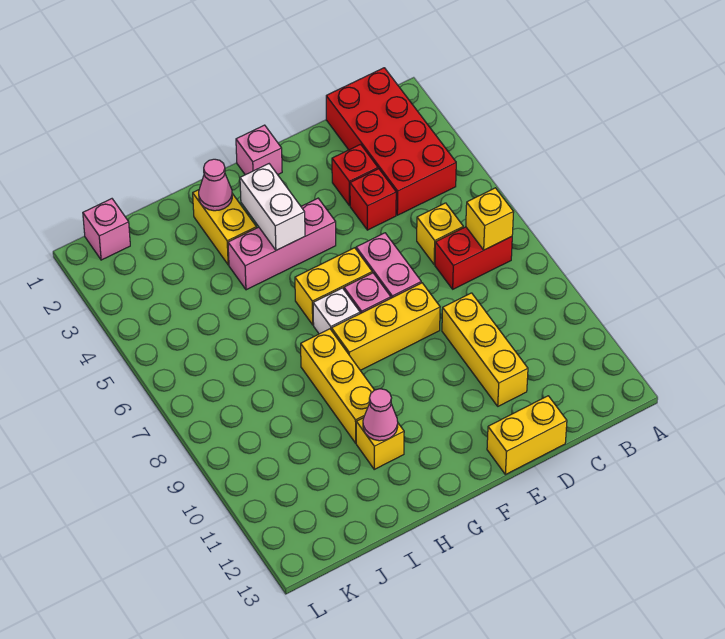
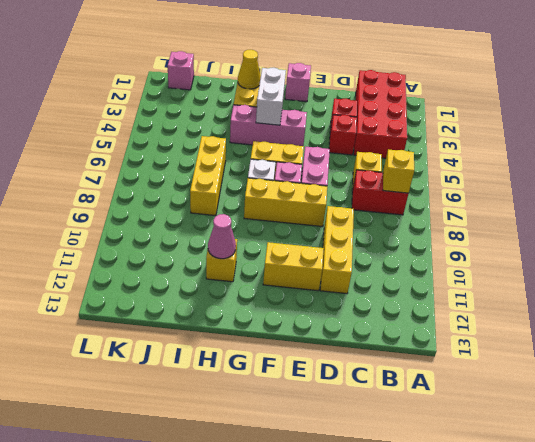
yellow brick D13:E13 level 1 -> yellow brick E11:F11 level 1
pink cone H2 level 2 -> yellow cone H2 level 2
yellow brick H8:H10 level 1 -> yellow brick I6:I8 level 1

